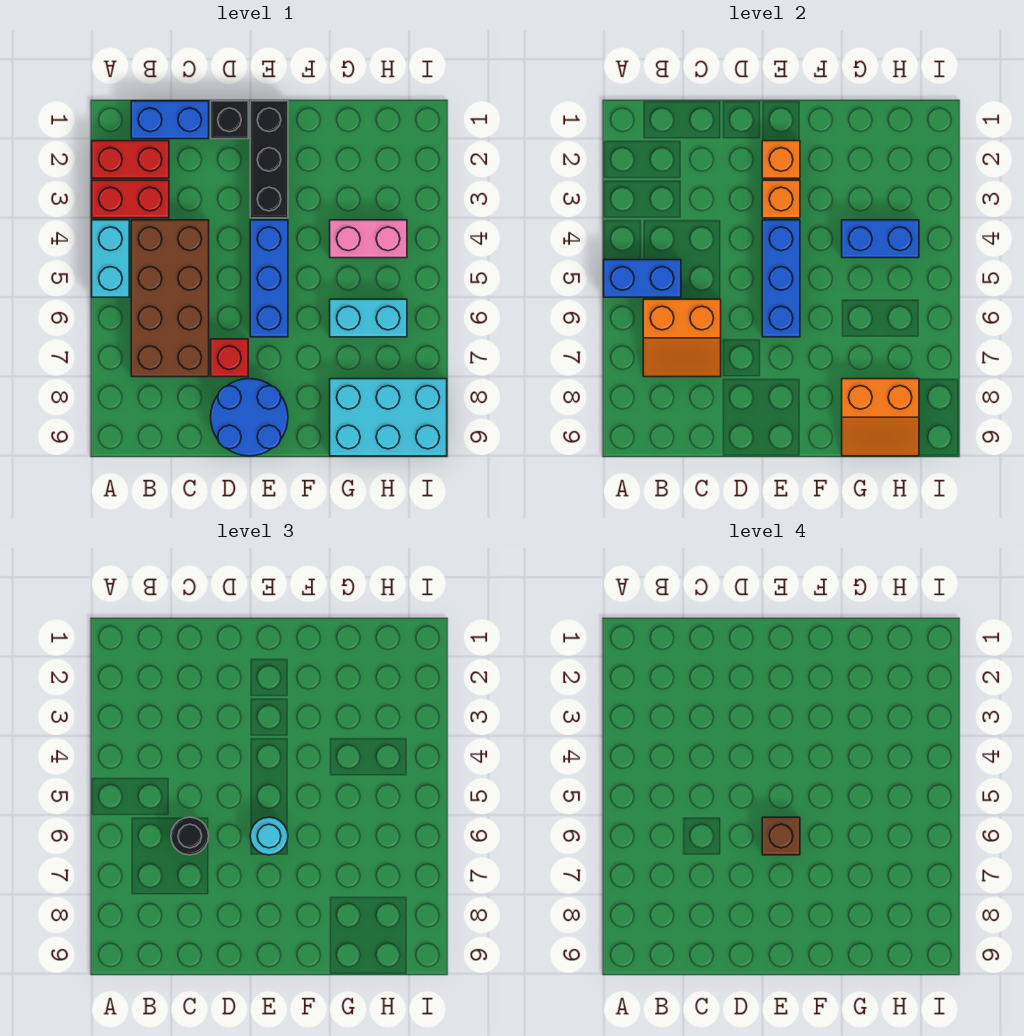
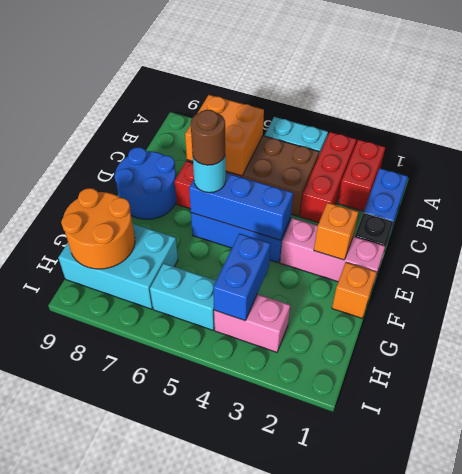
red brick A3:B3 level 1 -> red brick A3:C3 level 1
blue brick A5:B5 level 2 -> none
orange slope B6:C7 level 2 top 6 -> orange brick B6:C7 level 2
black round brick C6 level 3 -> none
black brick E1:E3 level 1 -> pink brick E1:E3 level 1
orange brick E3 level 2 -> orange brick F1 level 1
brown brick E6 level 4 -> brown round brick E6 level 4
pink brick G4:H4 level 1 -> pink brick H3:H4 level 1
cyan brick G6:H6 level 1 -> cyan brick H5:H6 level 1
cyan brick G8:I9 level 1 -> cyan brick G7:H9 level 1
orange slope G8:H9 level 2 top 8 -> orange round brick G8:H9 level 2

